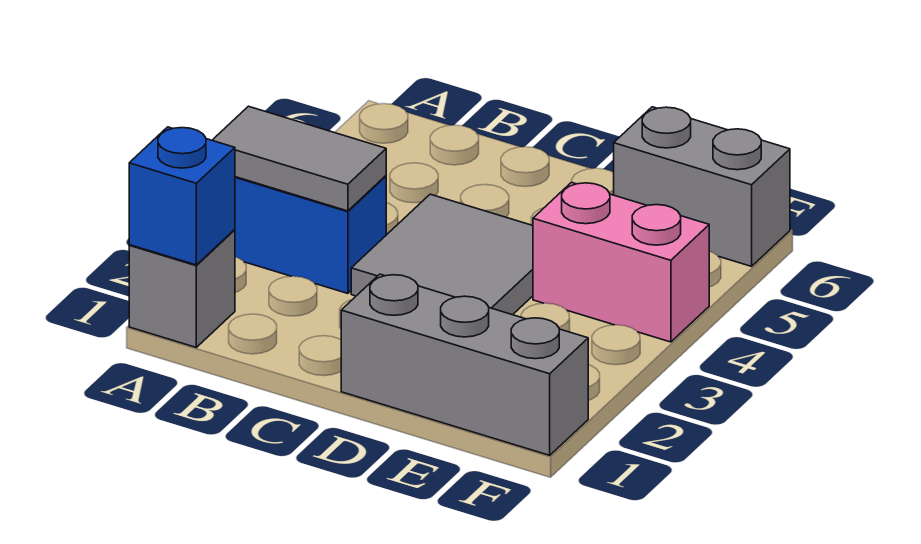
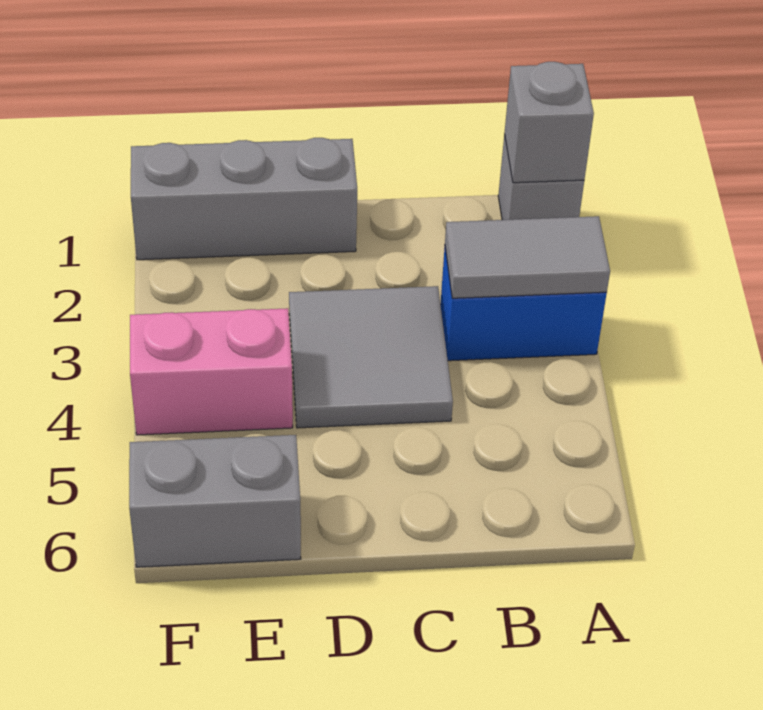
blue brick A1 level 2 -> grey brick A1 level 2

